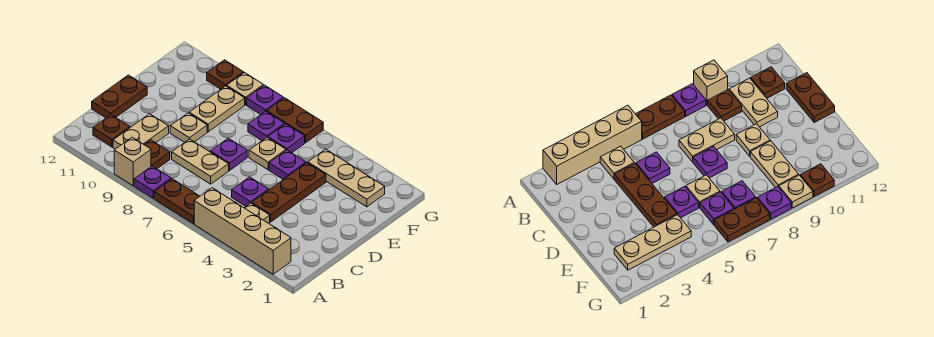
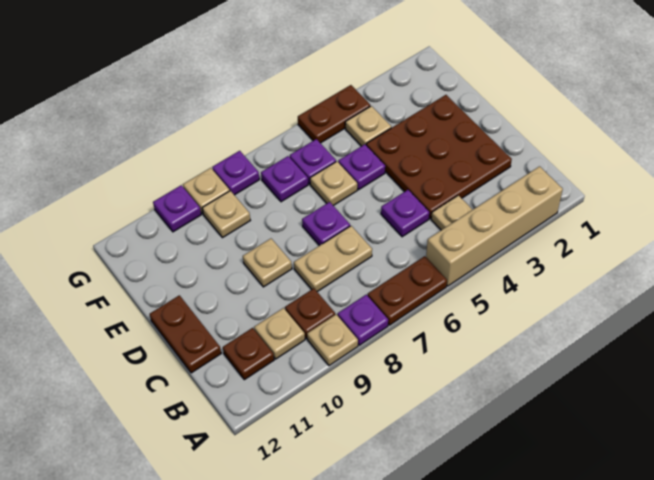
tan brick A9 level 1 -> tan plate A9 level 1
tan plate B10:C10 level 1 -> tan plate B10 level 1
brown plate C4:E4 level 1 -> brown plate C2:E4 level 1
tan plate E9:F9 level 1 -> tan plate F9 level 1
tan plate F2:F4 level 1 -> tan plate F4 level 1
brown plate G6:G7 level 1 -> brown plate G4:G5 level 1
brown plate G10 level 1 -> purple plate G10 level 1

